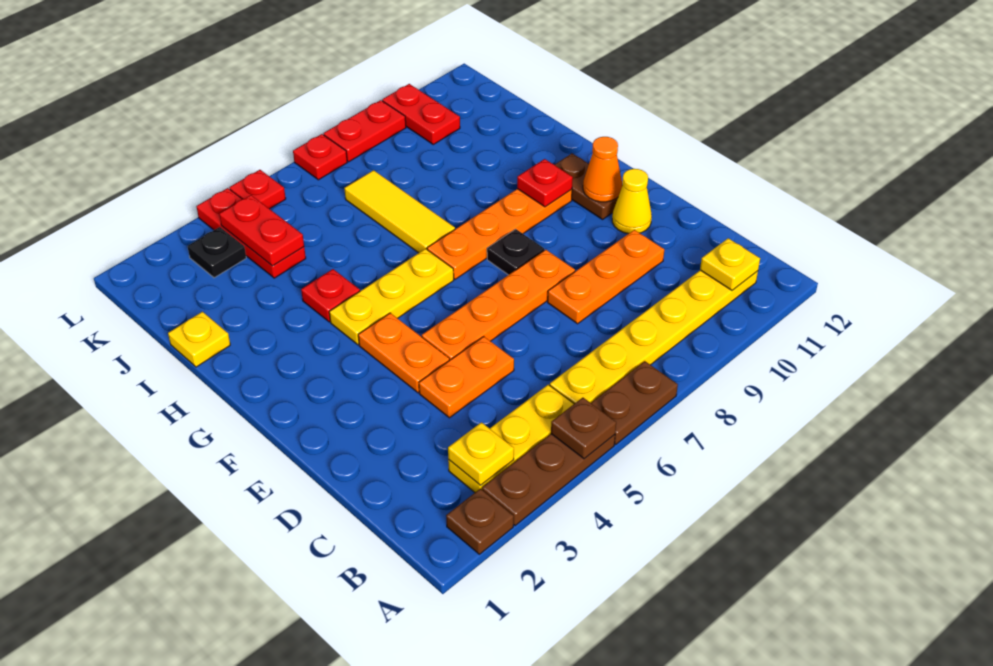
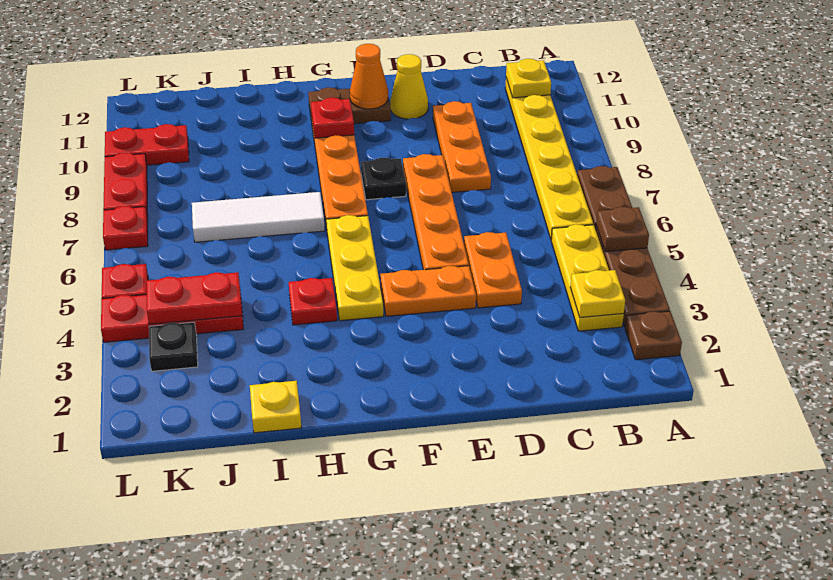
yellow tile H7:J7 level 1 -> white tile H7:J7 level 1

